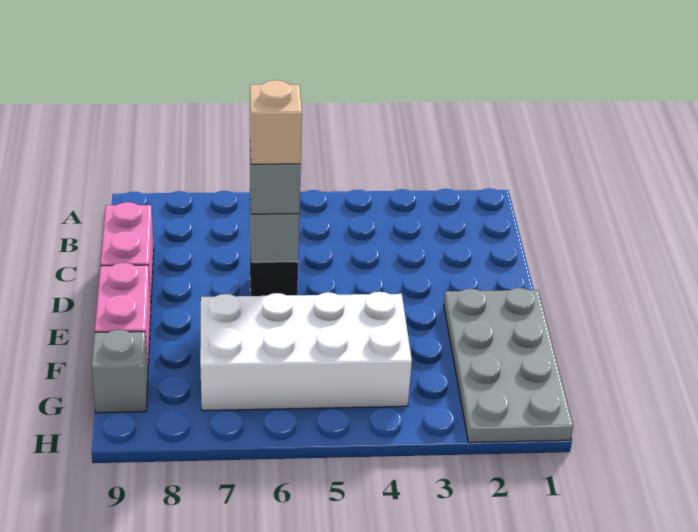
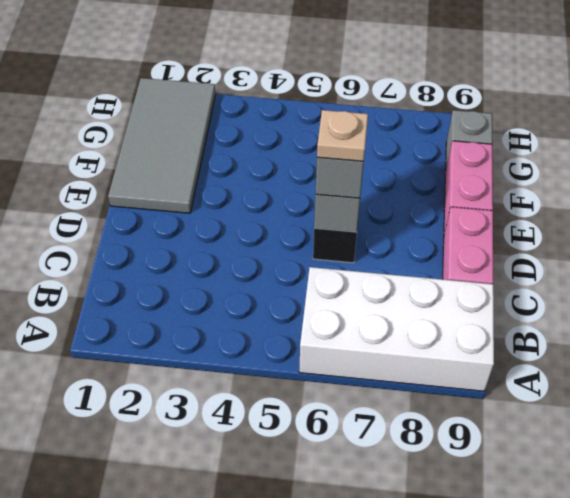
tan brick D6 level 4 -> tan plate D6 level 4
grey plate E1:H2 level 1 -> grey tile E1:H2 level 1
white brick F4:G7 level 1 -> white brick A6:B9 level 1

